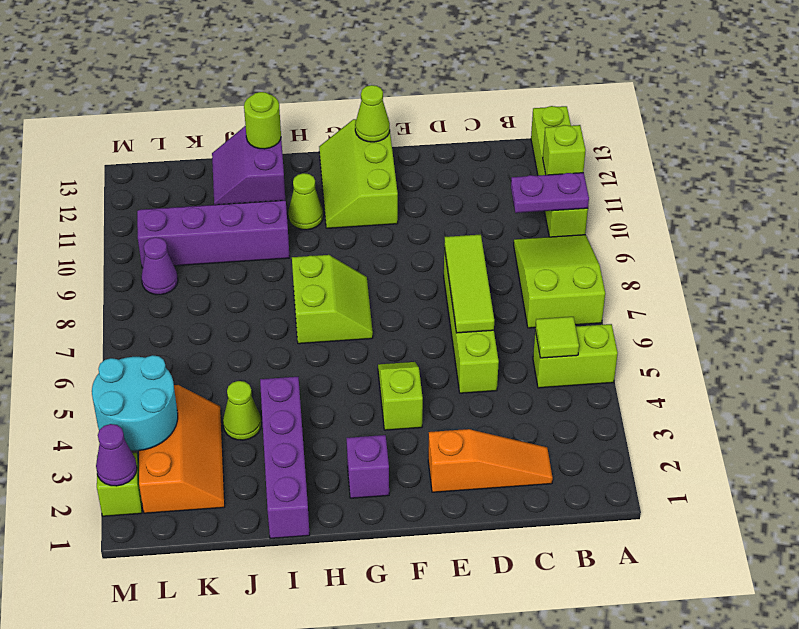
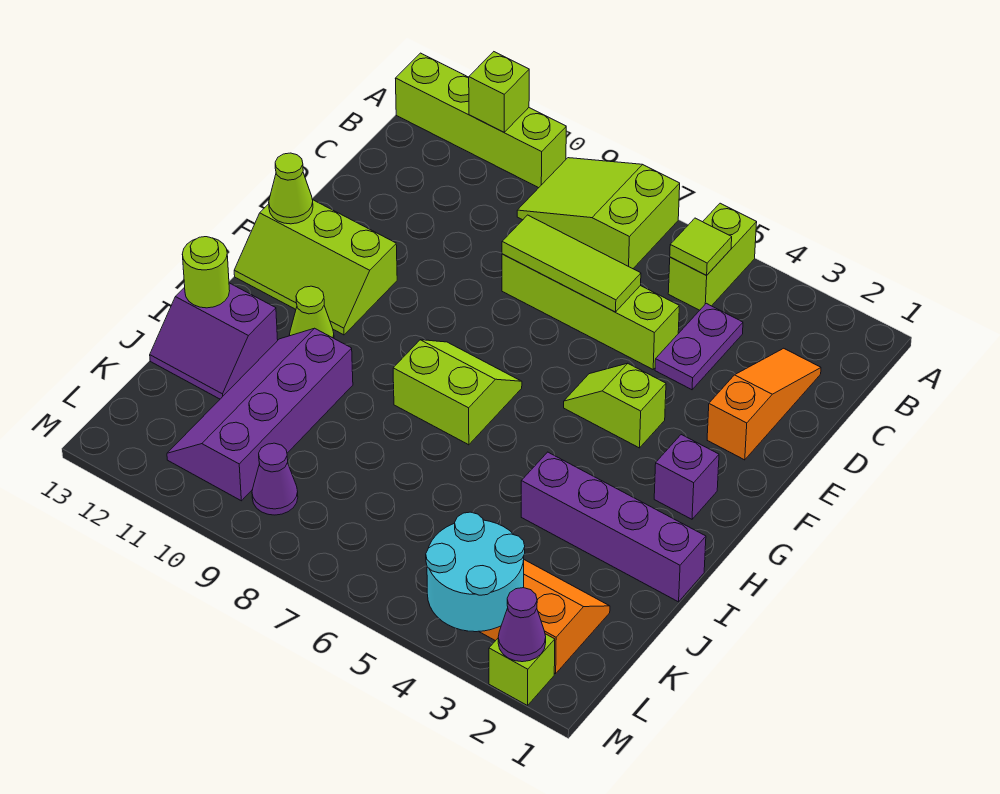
purple plate A10:B10 level 2 -> purple plate C4:D4 level 1
lime cone J4 level 1 -> none

